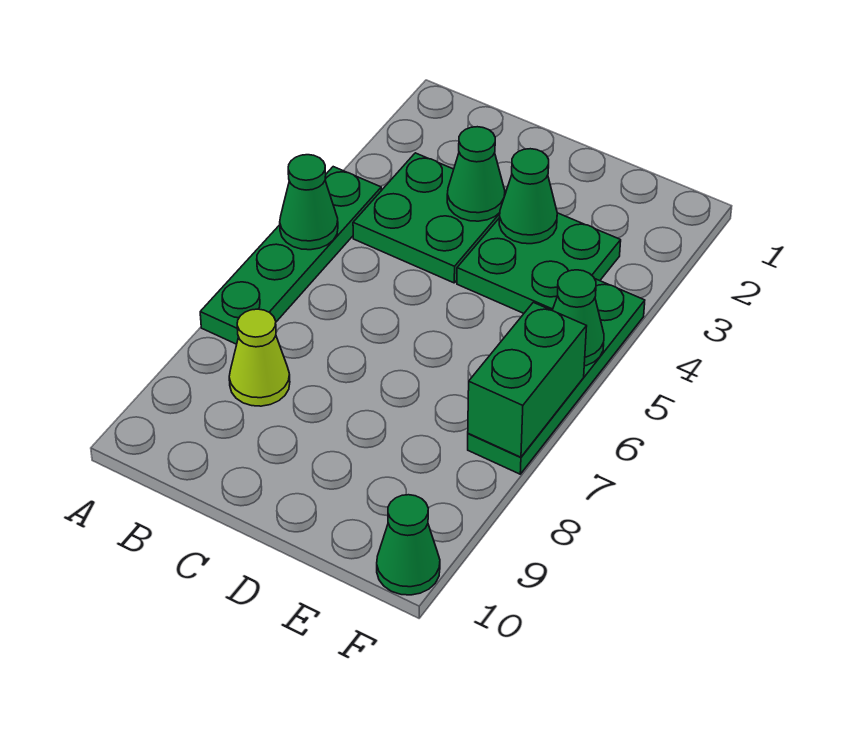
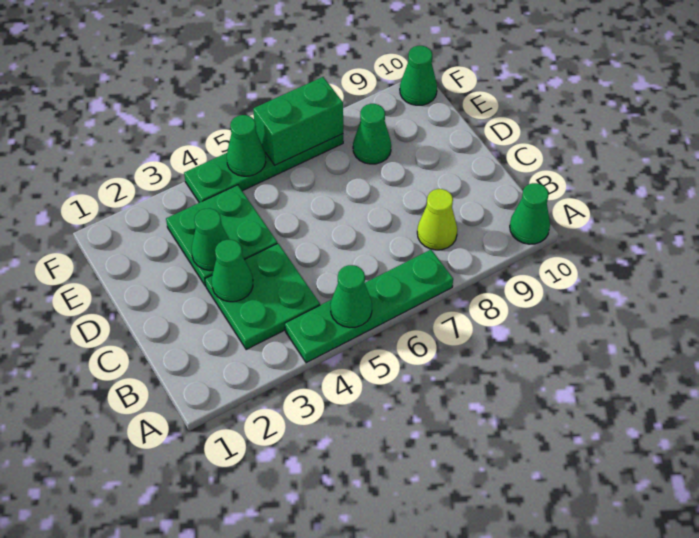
none -> green cone A10 level 1
none -> green cone E8 level 1

